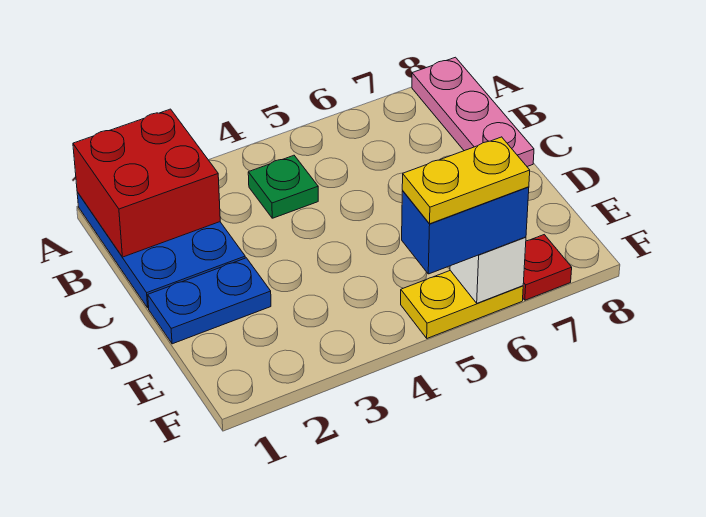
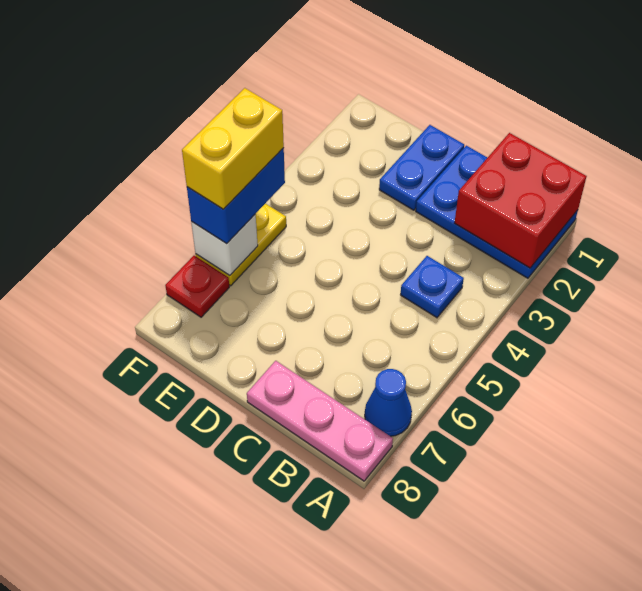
none -> blue cone A7 level 1
green plate B4 level 1 -> blue plate B4 level 1
yellow plate F5:F6 level 4 -> yellow brick F5:F6 level 4

